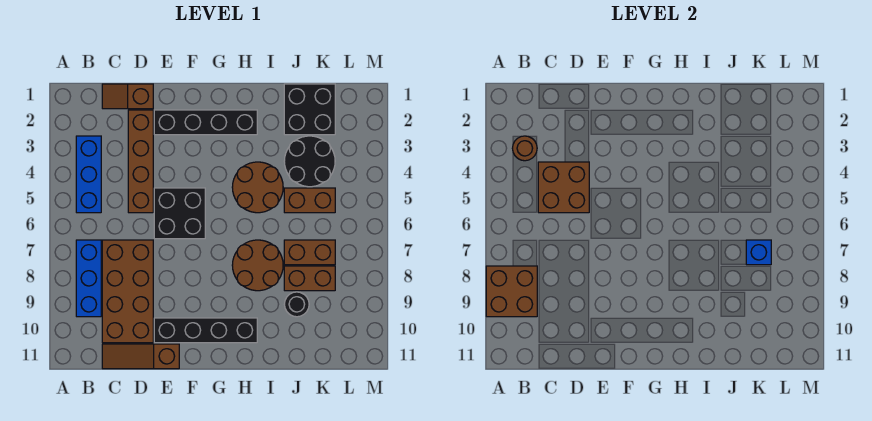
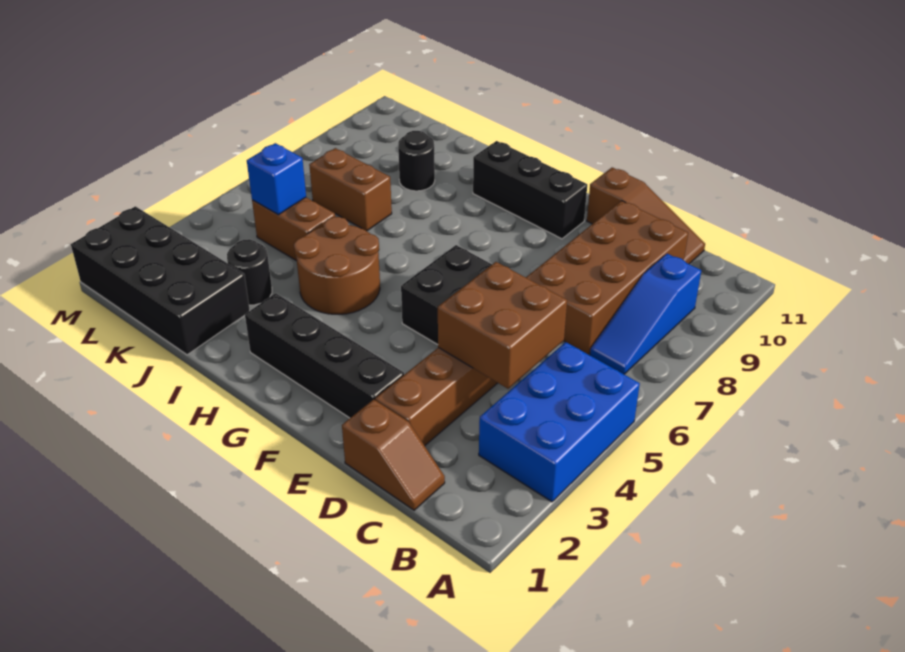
brown brick A8:B9 level 2 -> none
blue brick B3:B5 level 1 -> blue brick A3:B5 level 1
brown round brick B3 level 2 -> none
blue brick B7:B9 level 1 -> blue slope B7:B9 level 1 top 9
black brick E10:H10 level 1 -> black brick F10:H10 level 1
brown round brick H7:I8 level 1 -> none
black brick J1:K2 level 1 -> black brick J1:M2 level 1
black round brick J3:K4 level 1 -> black round brick J3 level 1
brown brick J8:K8 level 1 -> none
blue brick K7 level 2 -> blue brick K5 level 2

